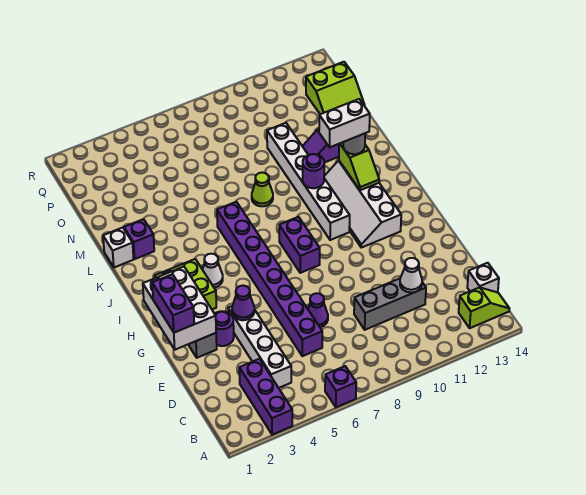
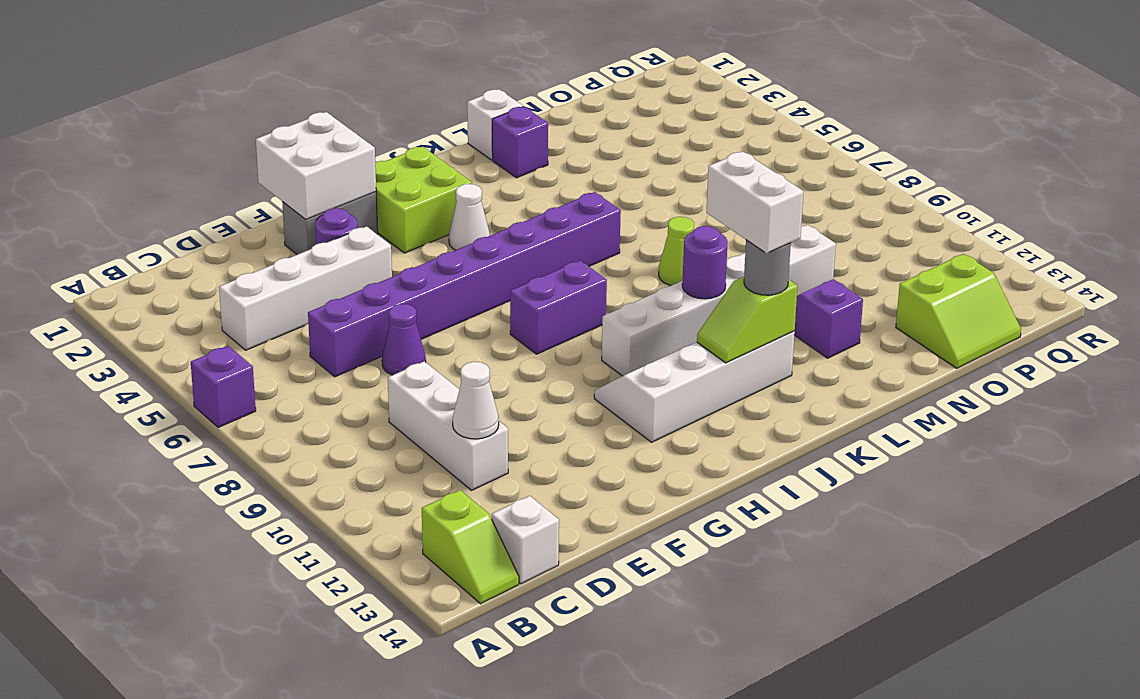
purple brick A3:C3 level 1 -> none
grey brick D9:D11 level 1 -> white brick D9:D11 level 1
white brick F1:H2 level 2 -> white brick F1:G2 level 2
purple brick F1:G1 level 3 -> none
purple cone F4 level 2 -> none
lime slope O13:P14 level 1 top P -> lime slope O13:P14 level 1 top 13

